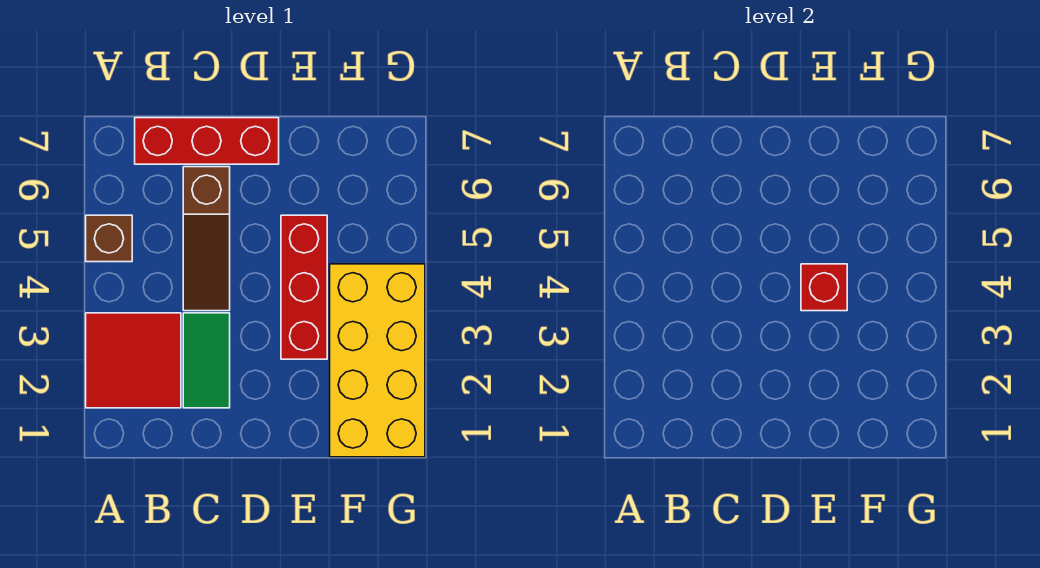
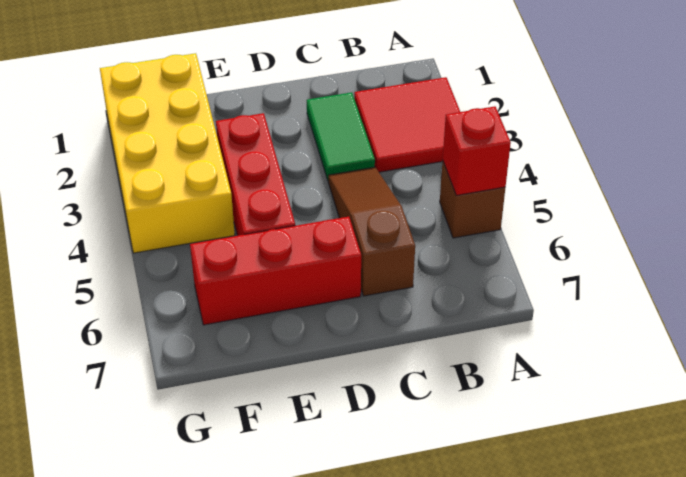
red brick B7:D7 level 1 -> red brick D6:F6 level 1
red brick E4 level 2 -> red brick A5 level 2

